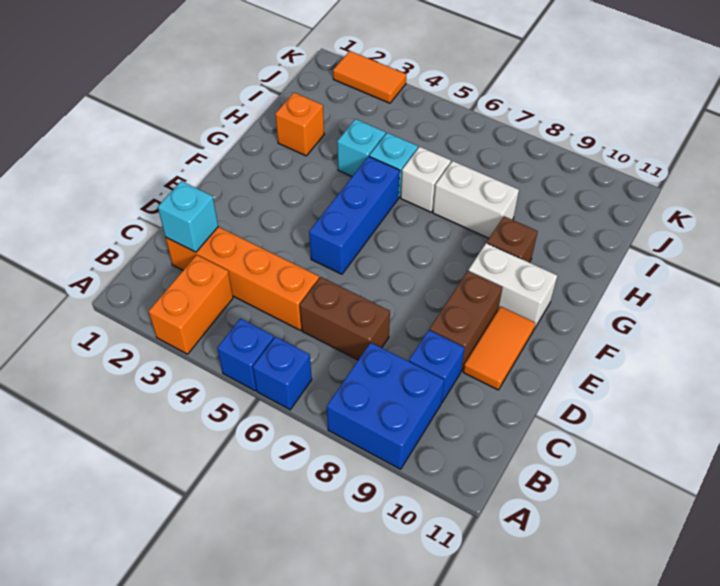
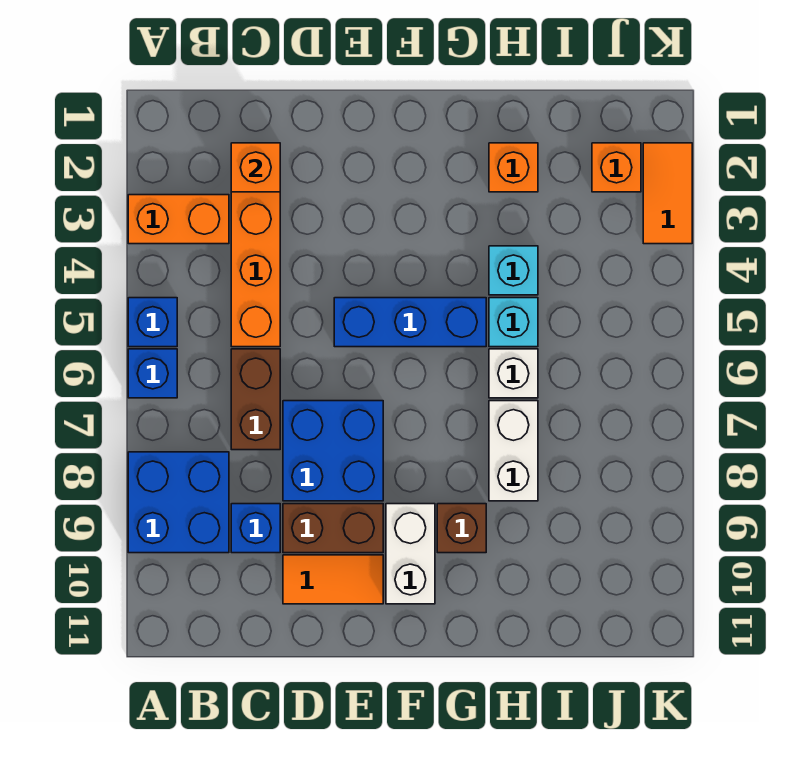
cyan brick C2 level 2 -> orange brick C2 level 2
none -> blue brick D7:E8 level 1
none -> orange brick J2 level 1

